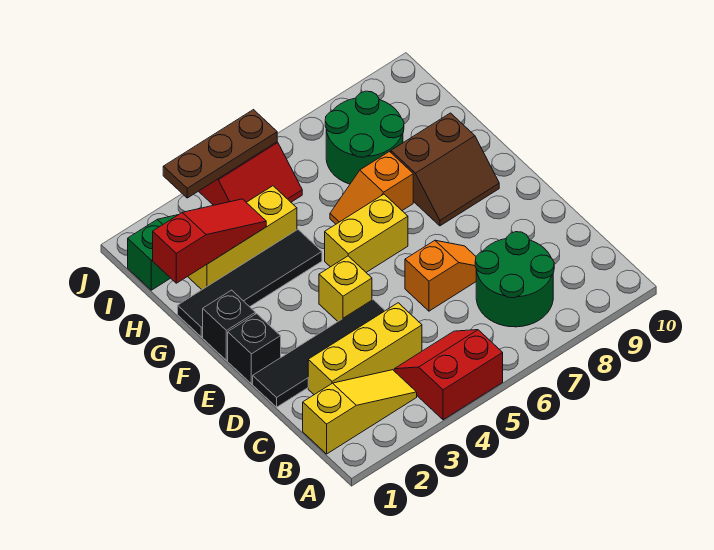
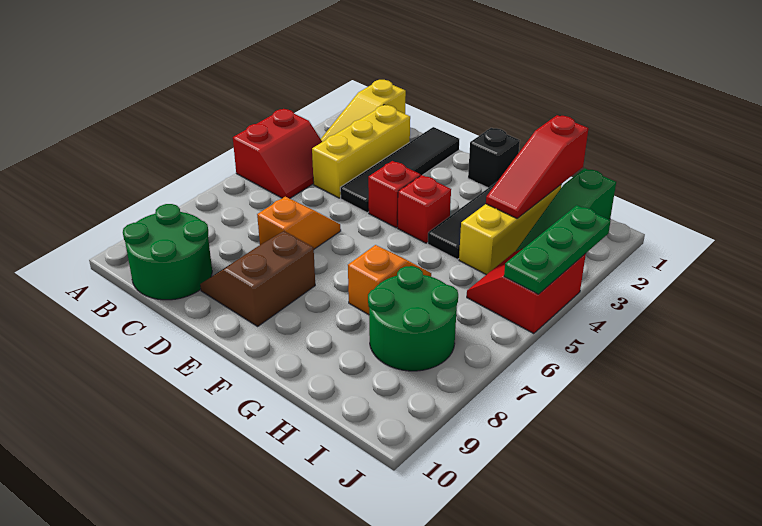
green round brick B7:C8 level 1 -> green round brick B9:C10 level 1
orange slope D6:D7 level 1 top 6 -> orange slope D6:D7 level 1 top 7
black brick E1 level 1 -> none
yellow brick E4 level 1 -> red brick E4 level 1
none -> red brick F4 level 1
yellow brick F5:F6 level 1 -> none
brown slope F8:G9 level 1 top G -> brown slope D8:E9 level 1 top E
brown plate J3:J5 level 2 -> green plate J3:J5 level 2

